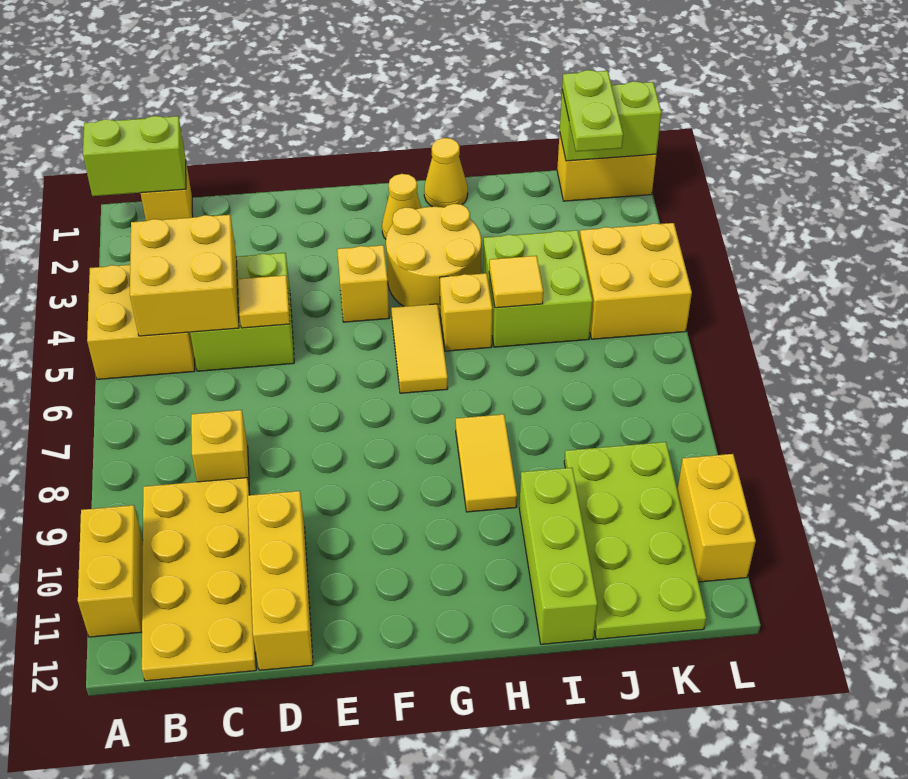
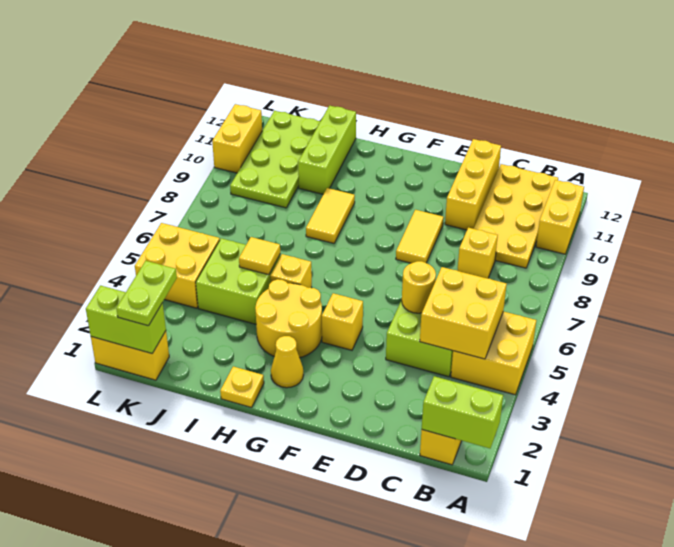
yellow tile D5 level 2 -> yellow round brick D5 level 2
yellow tile G5:G6 level 1 -> yellow tile E8:E9 level 1
yellow cone H1 level 1 -> yellow plate H1 level 1

